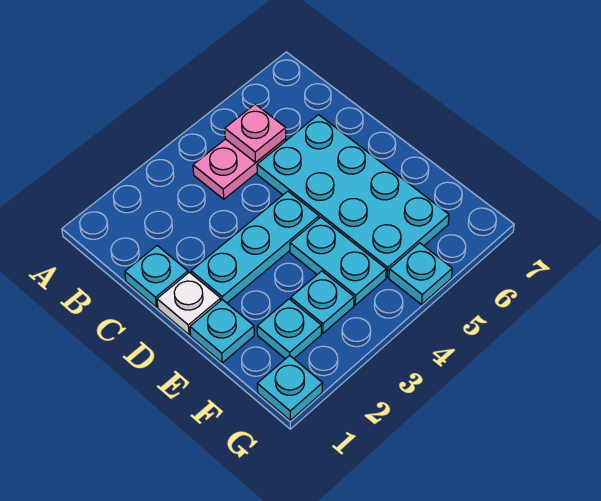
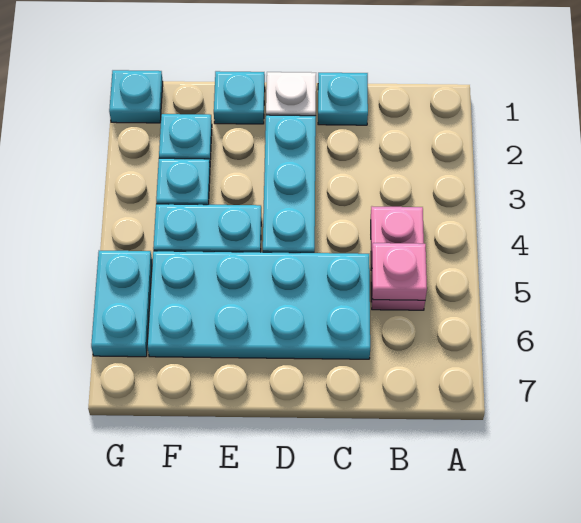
cyan plate G5 level 1 -> cyan plate G5:G6 level 1

